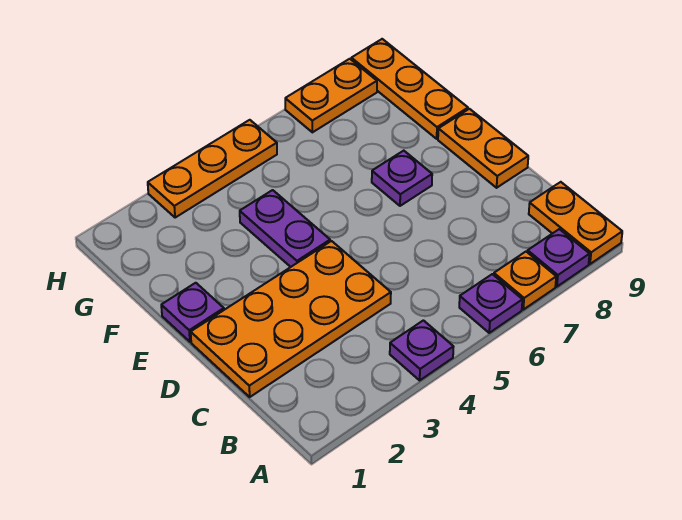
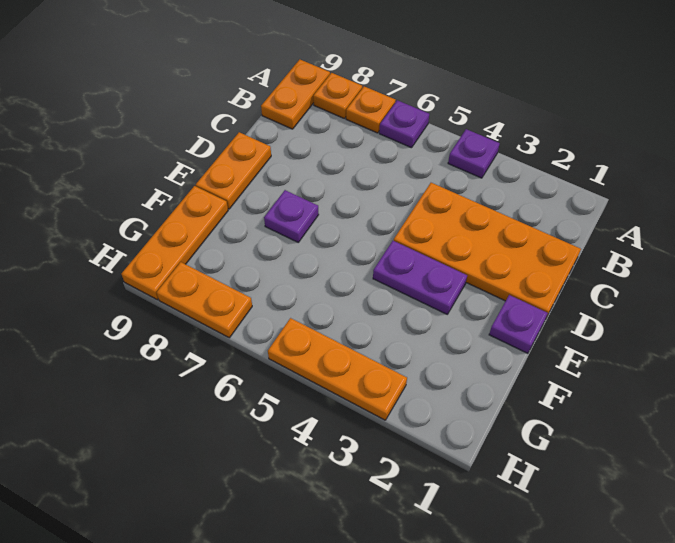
purple plate A8 level 1 -> orange plate A8 level 1
purple plate E4:F4 level 1 -> purple plate E3:E4 level 1

